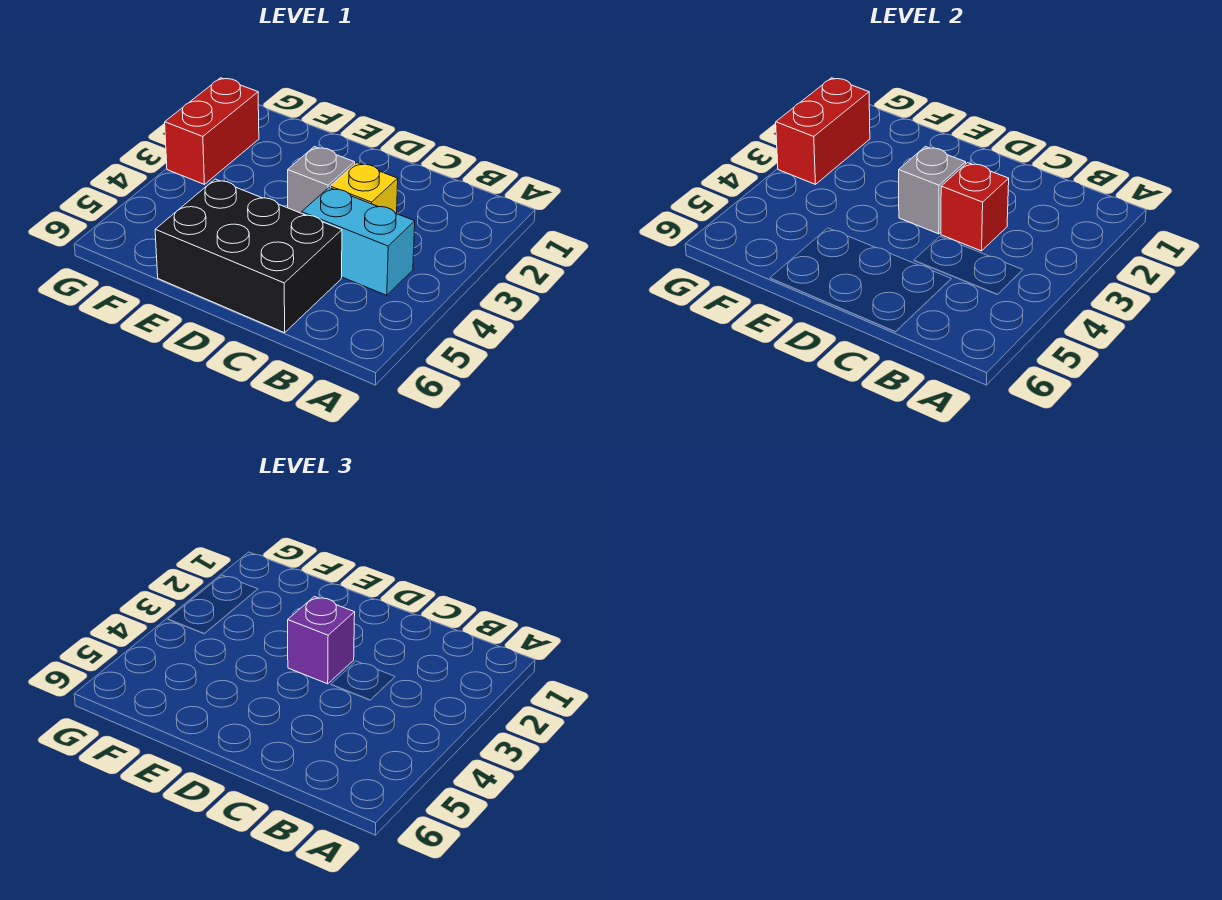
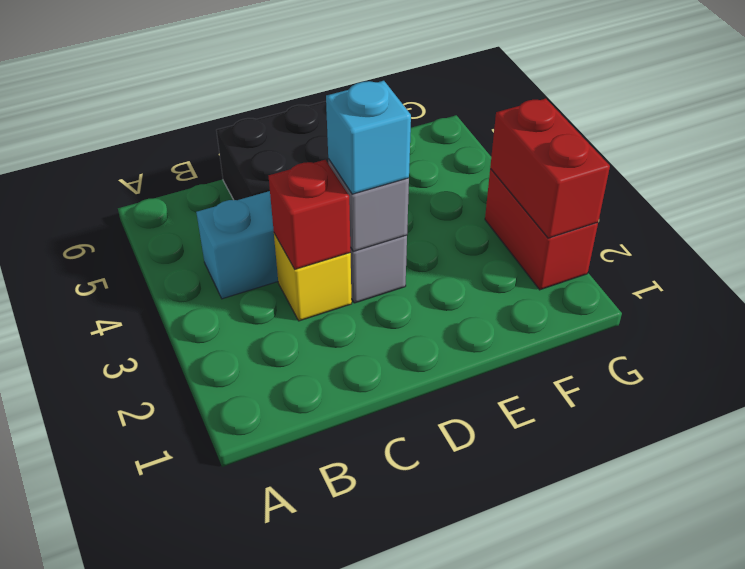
purple brick D3 level 3 -> cyan brick D3 level 3

